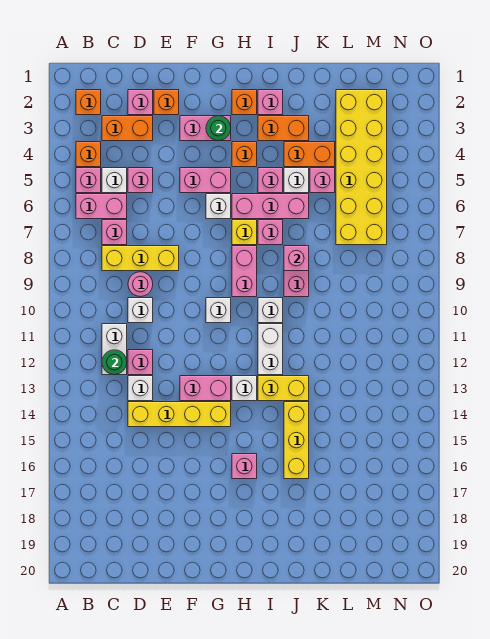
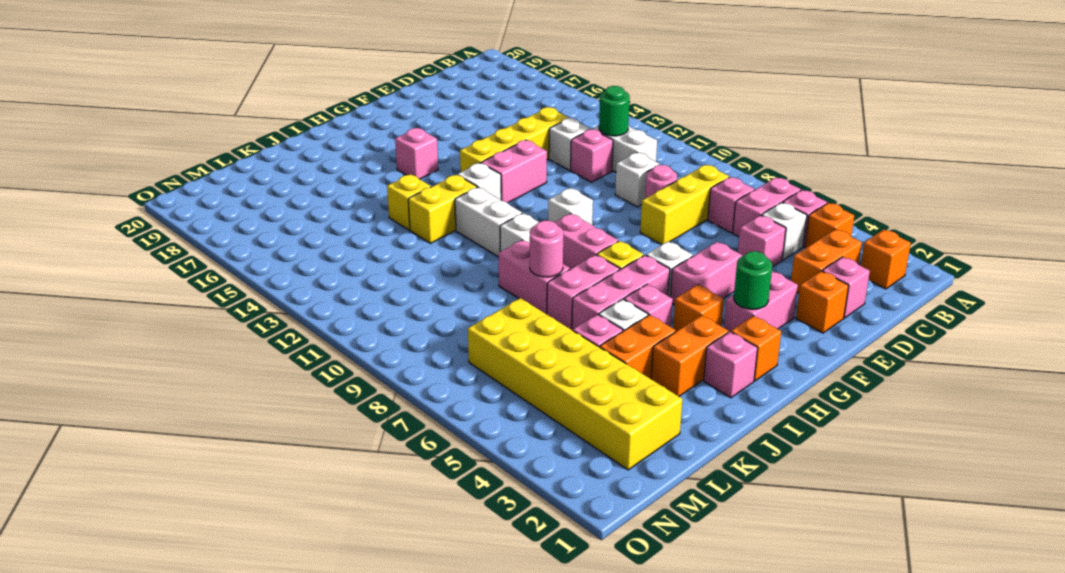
pink brick I7 level 1 -> pink brick I7:J7 level 1
pink brick J8 level 2 -> pink round brick J8 level 2
yellow brick J14:J16 level 1 -> yellow brick J14 level 1

